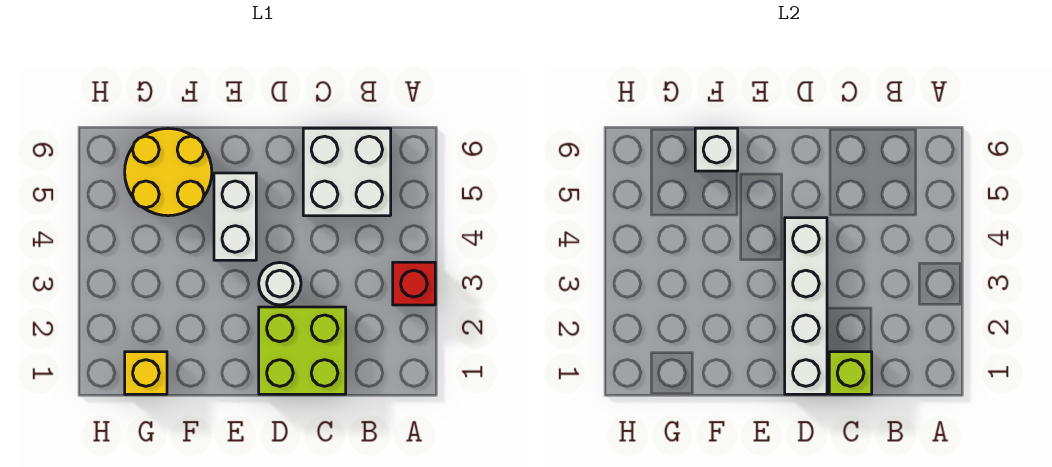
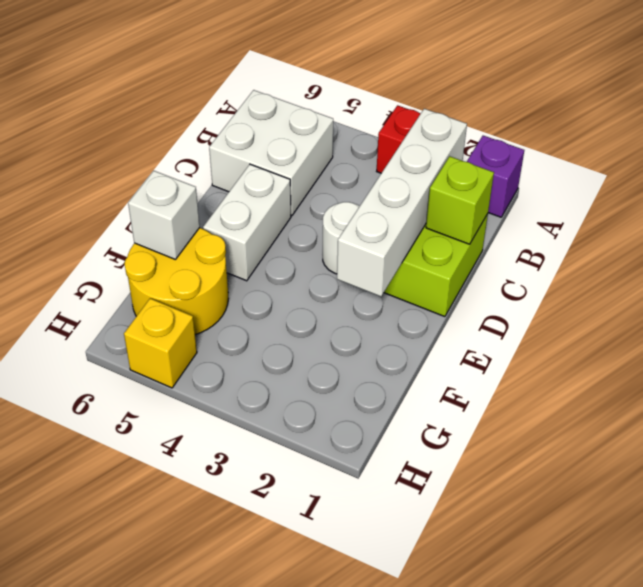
none -> purple brick A1 level 1
white brick D1:D4 level 2 -> white brick B2:E2 level 2
white brick E4:E5 level 1 -> white brick D5:E5 level 1
yellow brick G1 level 1 -> yellow brick H5 level 1

